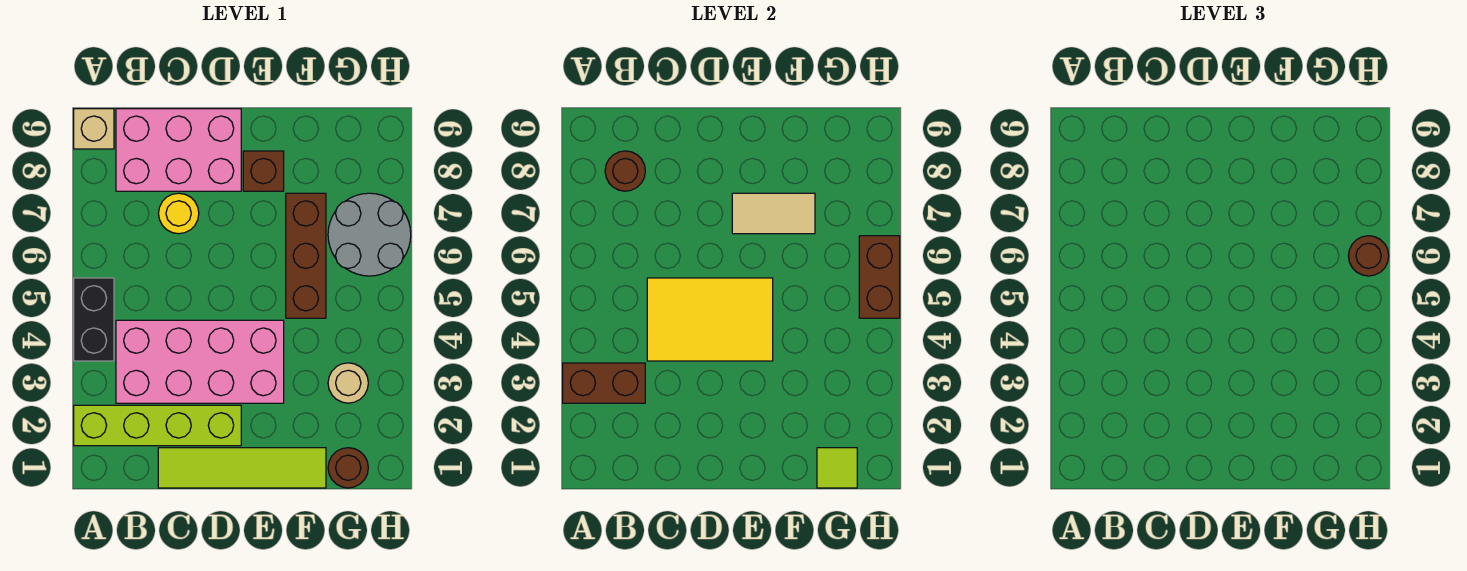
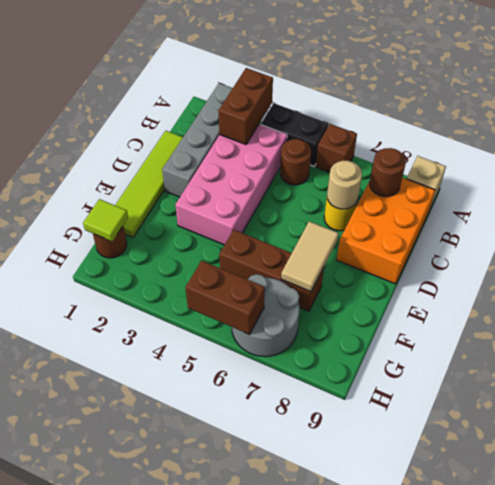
lime brick A2:D2 level 1 -> grey brick A2:D2 level 1
pink brick B8:D9 level 1 -> orange brick B8:D9 level 1
yellow tile C4:E5 level 2 -> none
brown brick E8 level 1 -> brown brick A6 level 1
tan round brick G3 level 1 -> tan round brick C7 level 2
brown round brick H6 level 3 -> brown round brick B5 level 1

